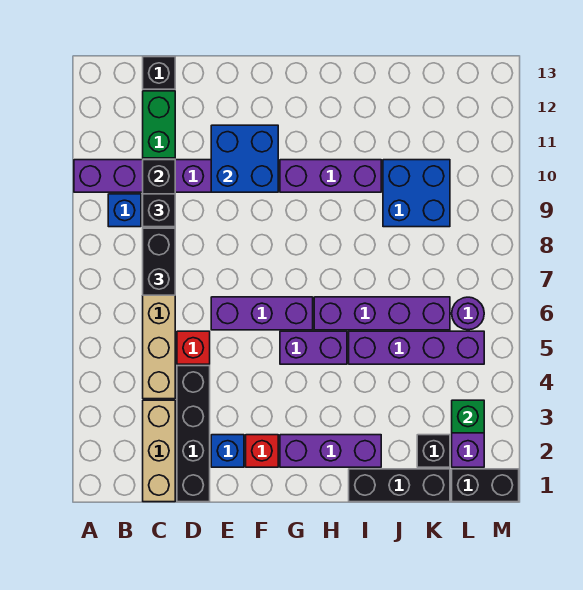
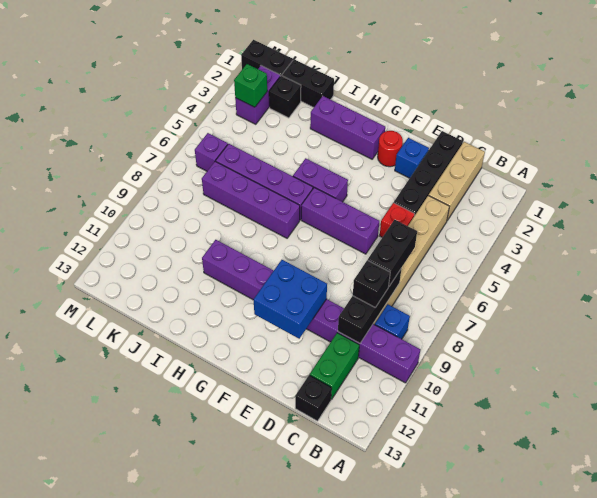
red brick F2 level 1 -> red round brick F2 level 1
black brick I1:K1 level 1 -> black brick J1:K1 level 1
purple brick I5:L5 level 1 -> purple brick H7:K7 level 1
blue brick J9:K10 level 1 -> none
purple round brick L6 level 1 -> purple brick L6 level 1

